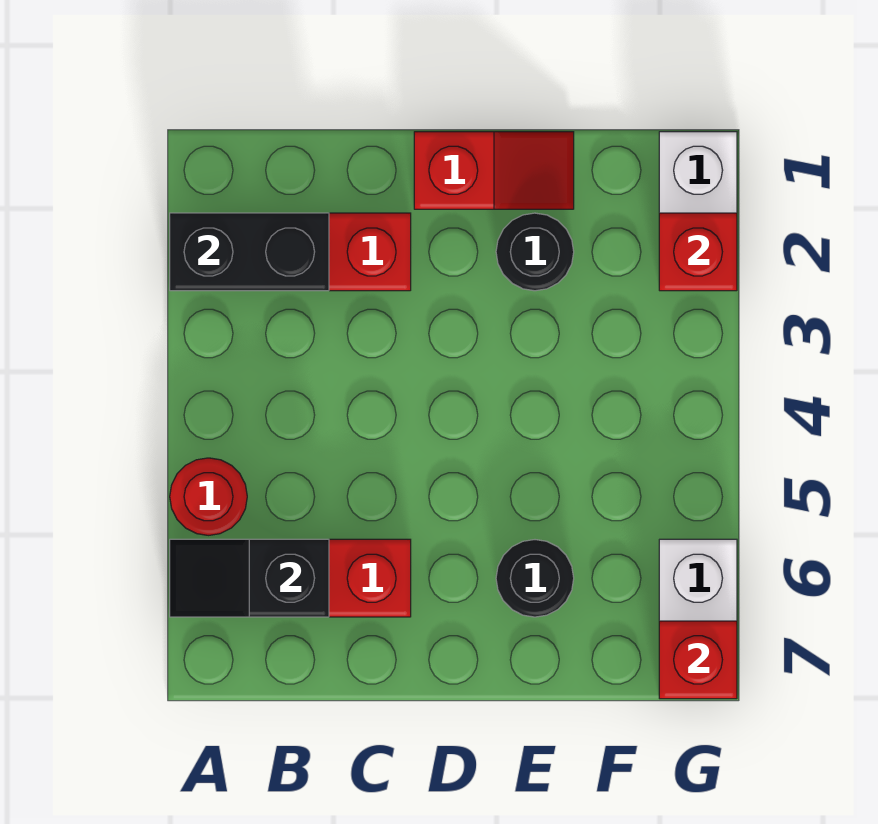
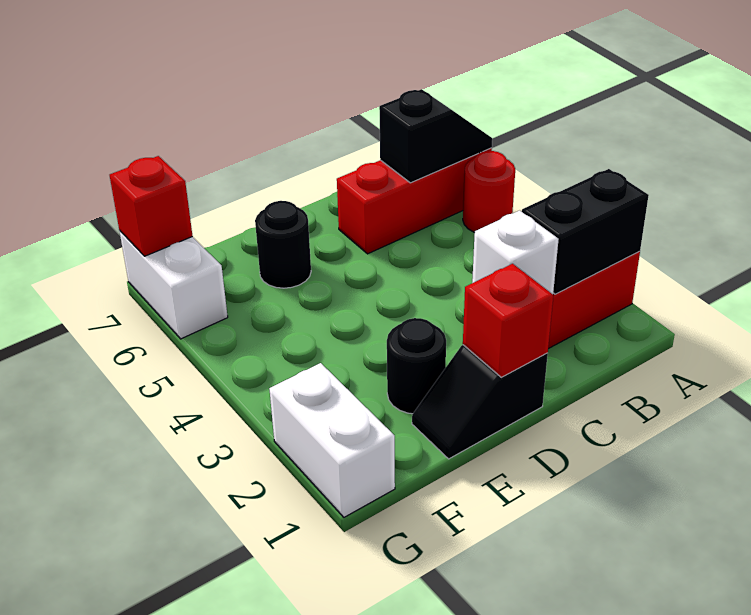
none -> white brick C2 level 2
red slope D1:E1 level 1 top D -> black slope D1:E1 level 1 top D
red brick G2 level 2 -> red brick D1 level 2

